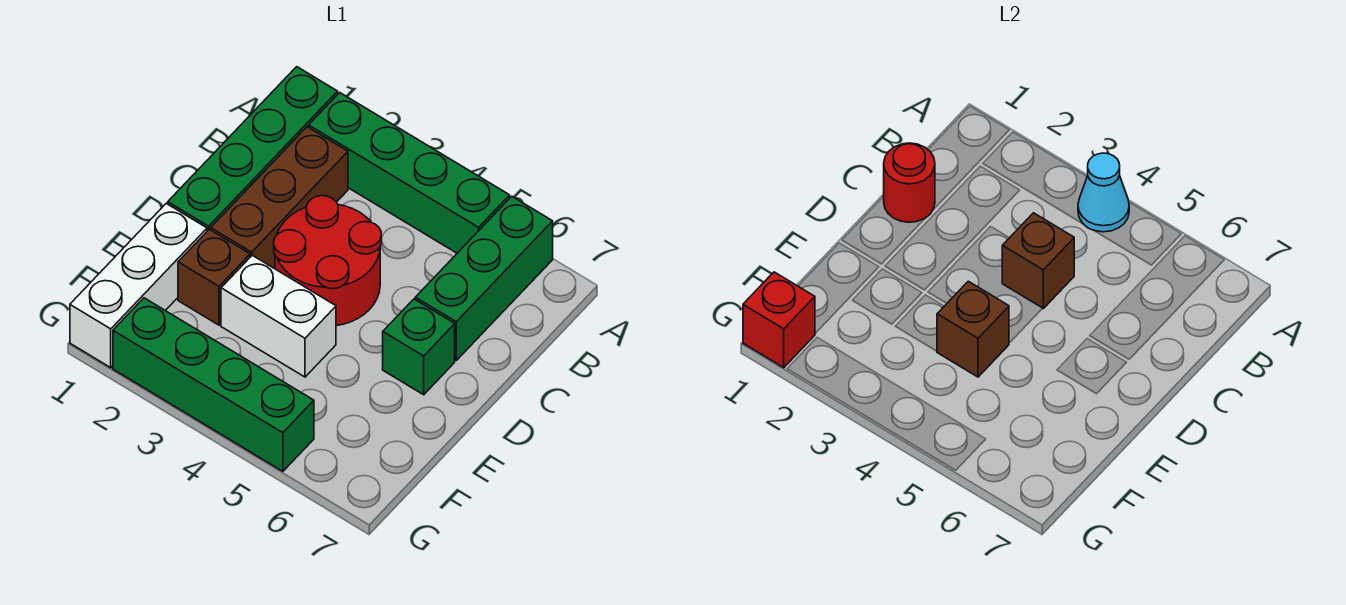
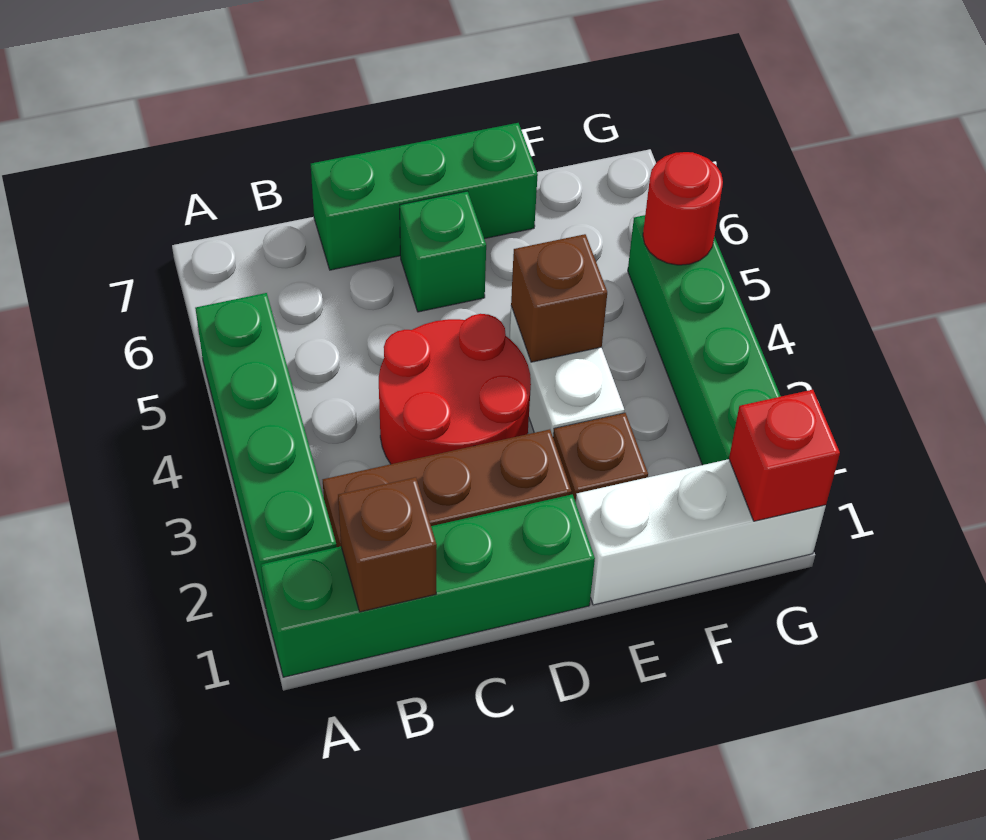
cyan cone A4 level 2 -> none
green brick A6:C6 level 1 -> green brick C7:E7 level 1
red round brick C1 level 2 -> red round brick G5 level 2
brown brick C4 level 2 -> brown brick B1 level 2

